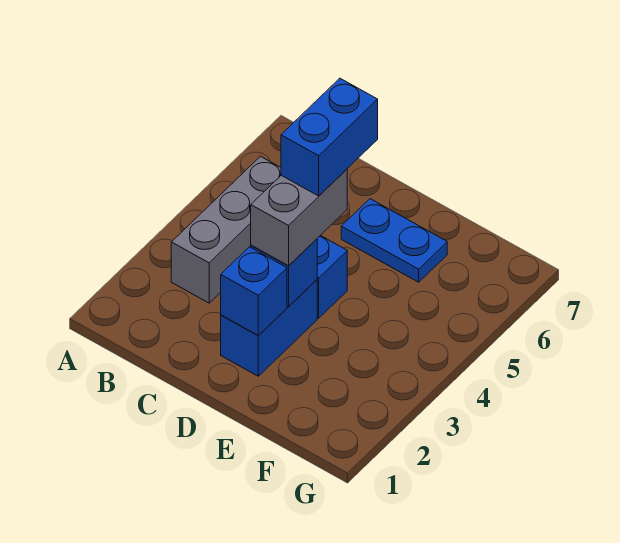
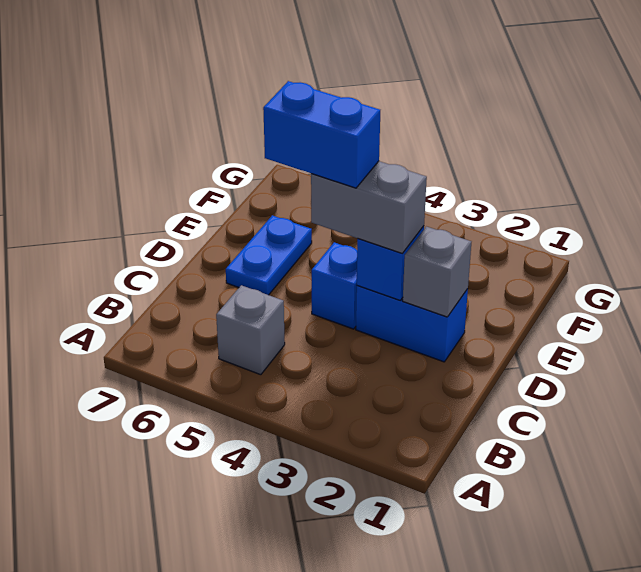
grey brick B3:B5 level 1 -> grey brick B5 level 1
blue brick D2 level 2 -> grey brick D2 level 2

